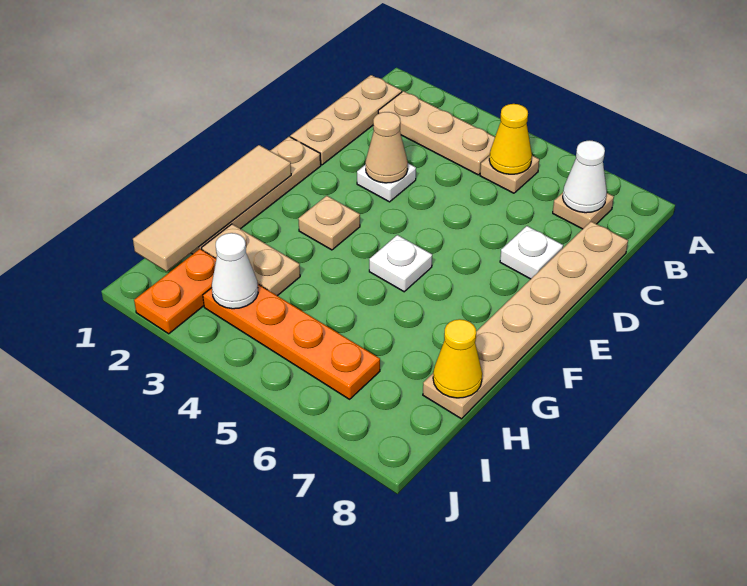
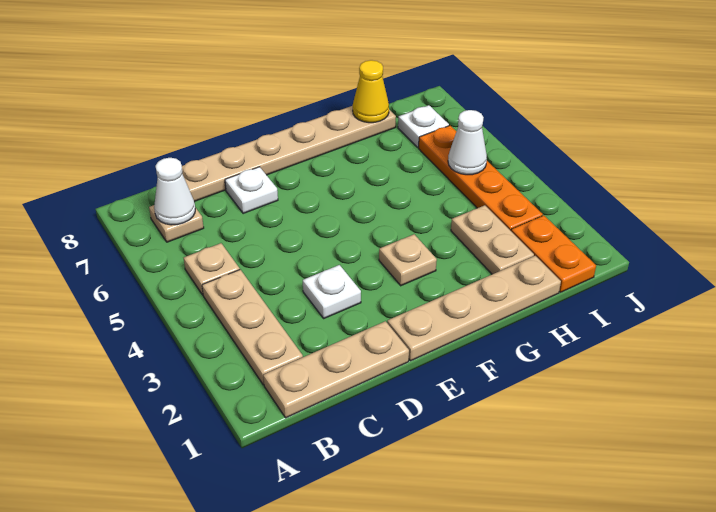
yellow cone B5 level 2 -> none
tan cone D3 level 2 -> none
tan tile F1:I1 level 2 -> none
white plate F5 level 1 -> white plate I7 level 1
orange plate I2:J2 level 1 -> orange plate I1:I2 level 1
white cone I3 level 2 -> white cone I5 level 2

